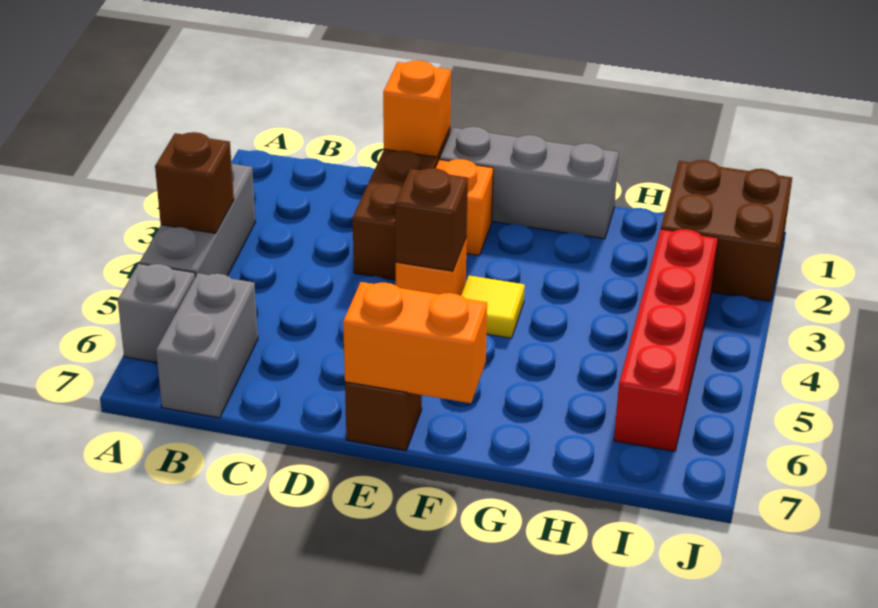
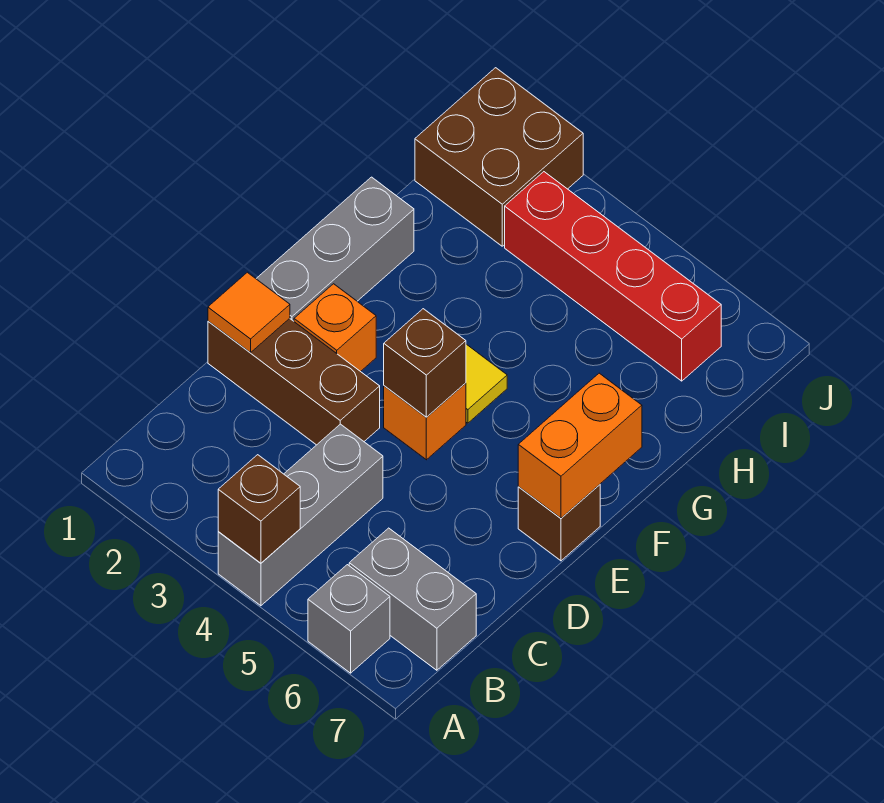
grey brick A3:A5 level 1 -> grey brick A4:C4 level 1
orange brick D1 level 2 -> orange tile D1 level 2

